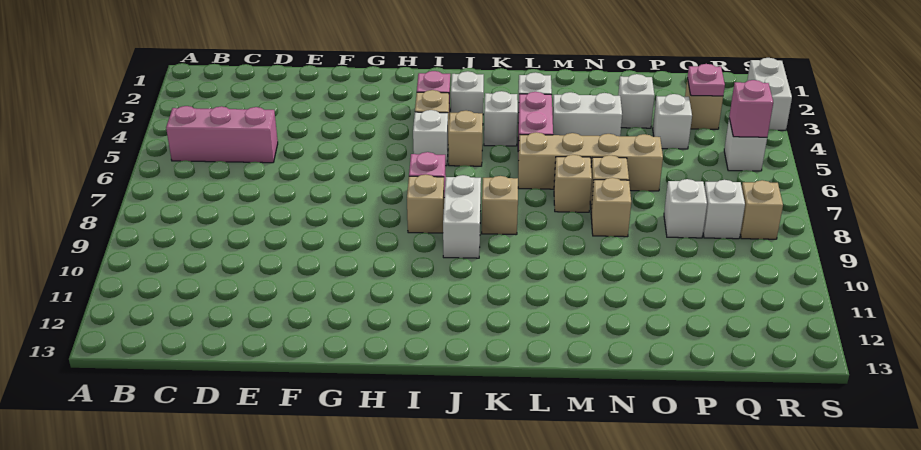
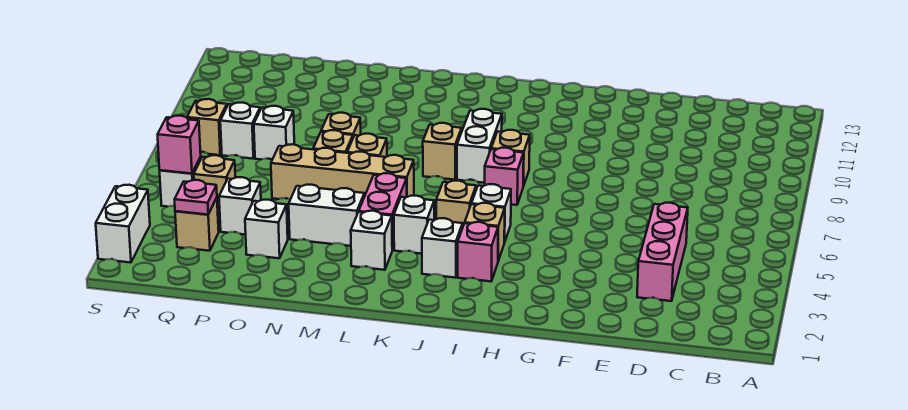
pink brick B5:D5 level 1 -> pink brick D3:D5 level 1
none -> tan brick Q5 level 1

